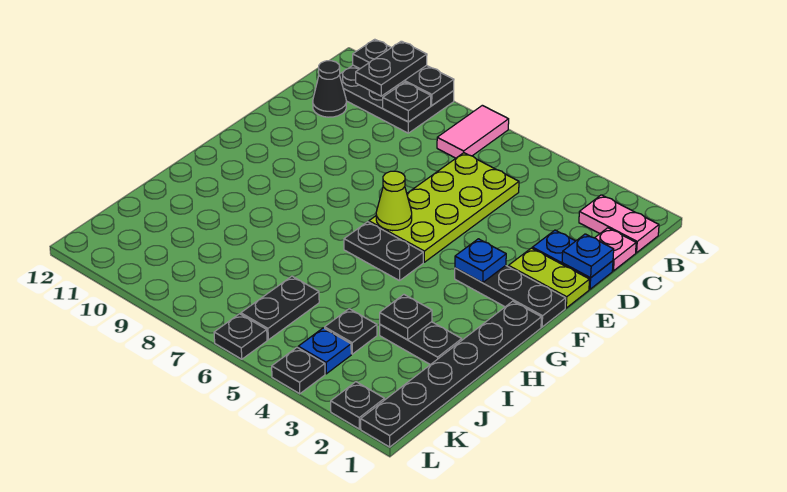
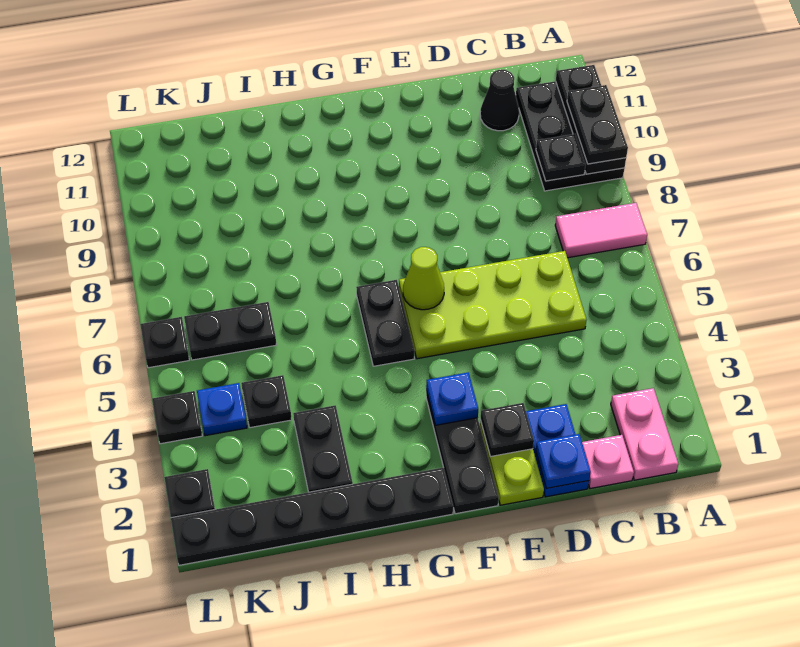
black plate A10:B10 level 3 -> black plate A9:A10 level 3
black plate I3 level 2 -> black plate E2 level 2

